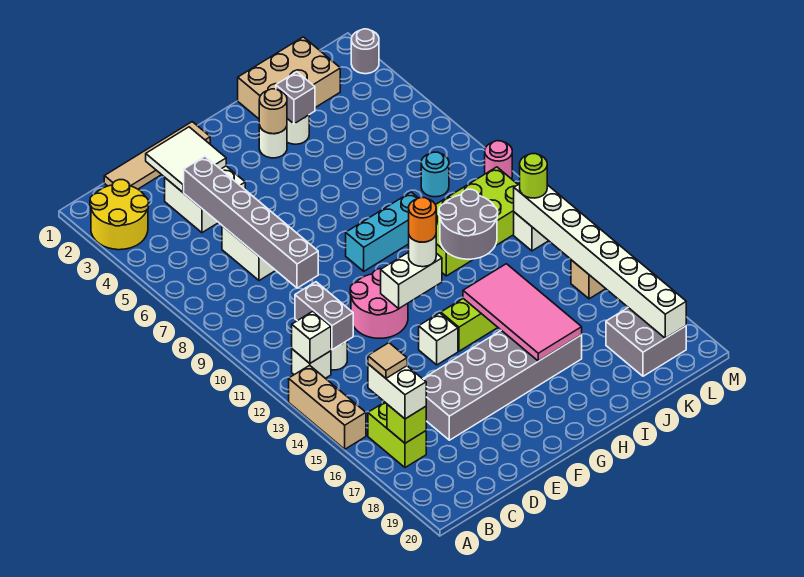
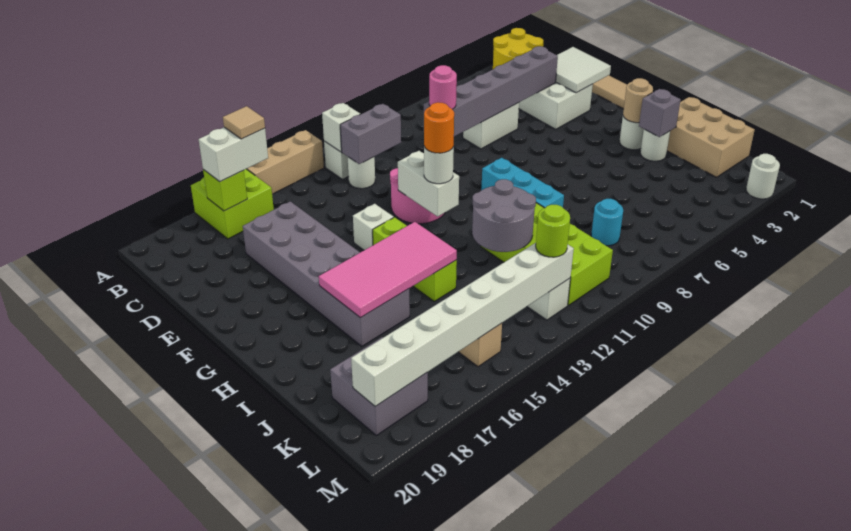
lime brick B16:B17 level 1 -> lime brick A16:B17 level 1
grey round brick M2 level 1 -> white round brick M2 level 1
pink round brick M9 level 1 -> pink round brick D9 level 3

